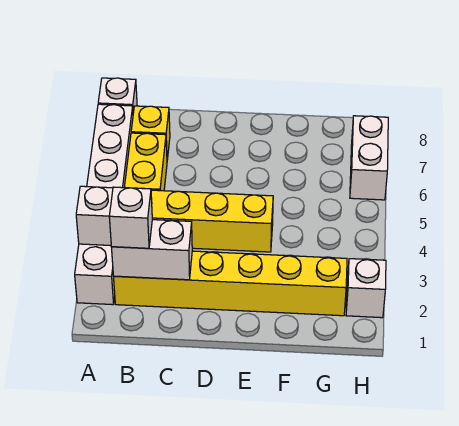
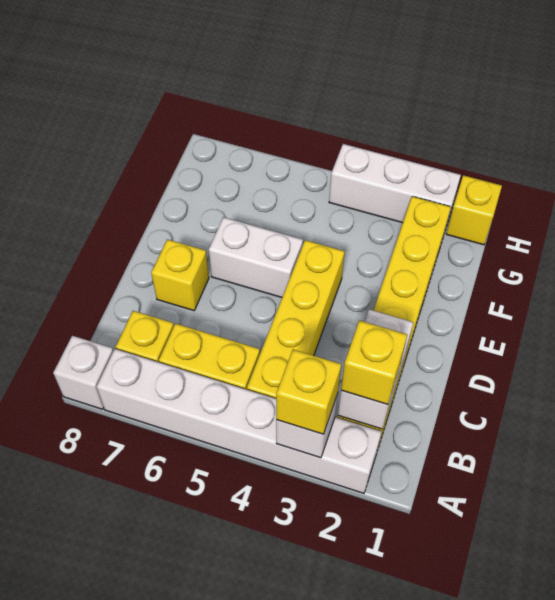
none -> yellow brick A3 level 3
white brick B2 level 3 -> yellow brick B2 level 3
none -> yellow brick D7 level 1
none -> yellow brick H1 level 1
white brick H2 level 1 -> white brick H2:H4 level 1
white brick H6:H7 level 1 -> white brick E5:E6 level 1

